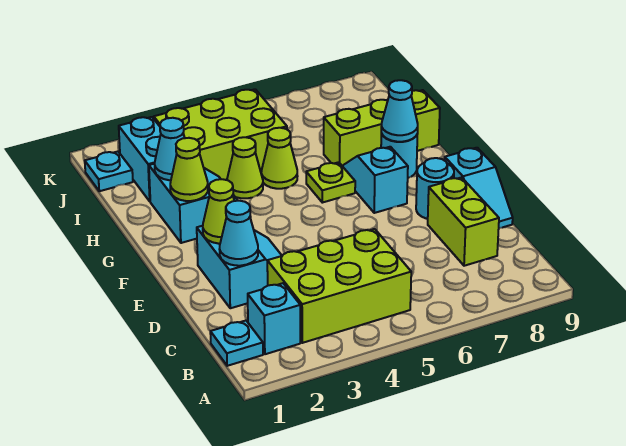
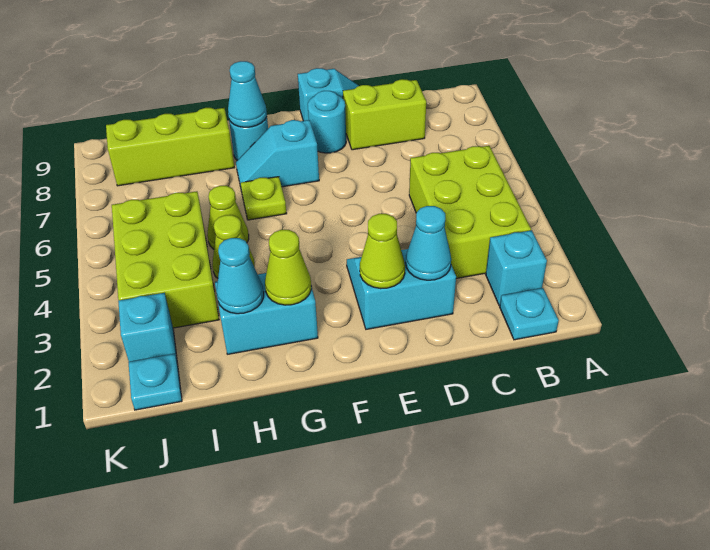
lime brick H7:H9 level 1 -> lime brick H8:J8 level 1
cyan brick I2:J2 level 1 -> cyan brick J2 level 1

